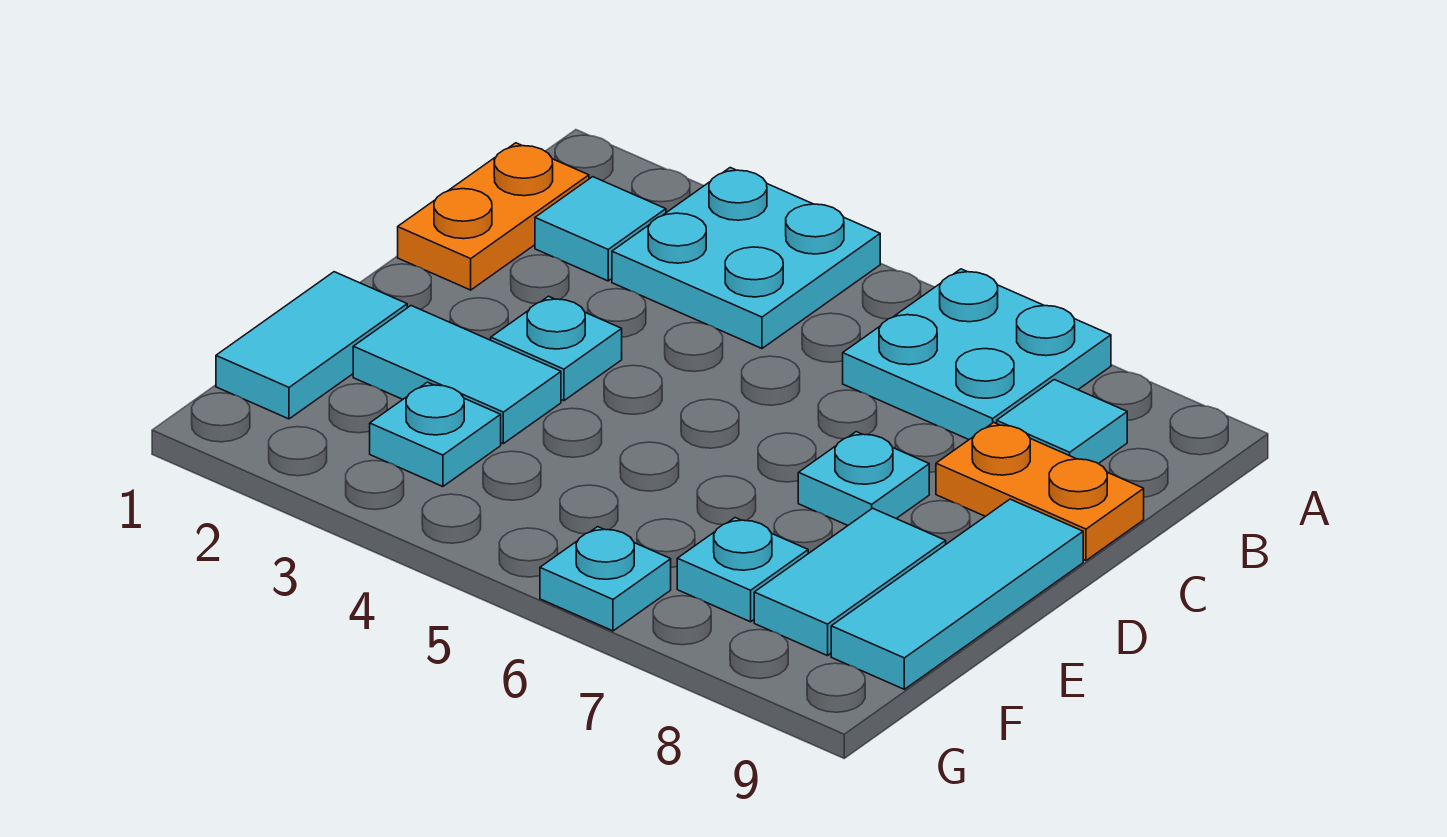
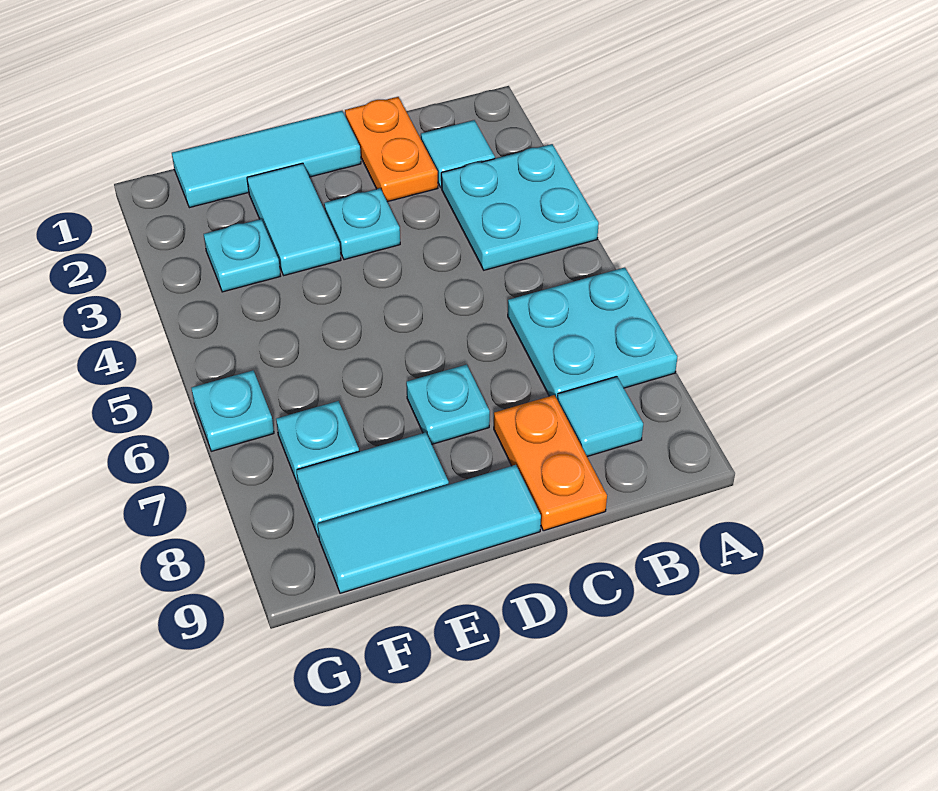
orange plate B1:C1 level 1 -> orange plate C1:C2 level 1
cyan tile E1:F1 level 1 -> cyan tile D1:F1 level 1

